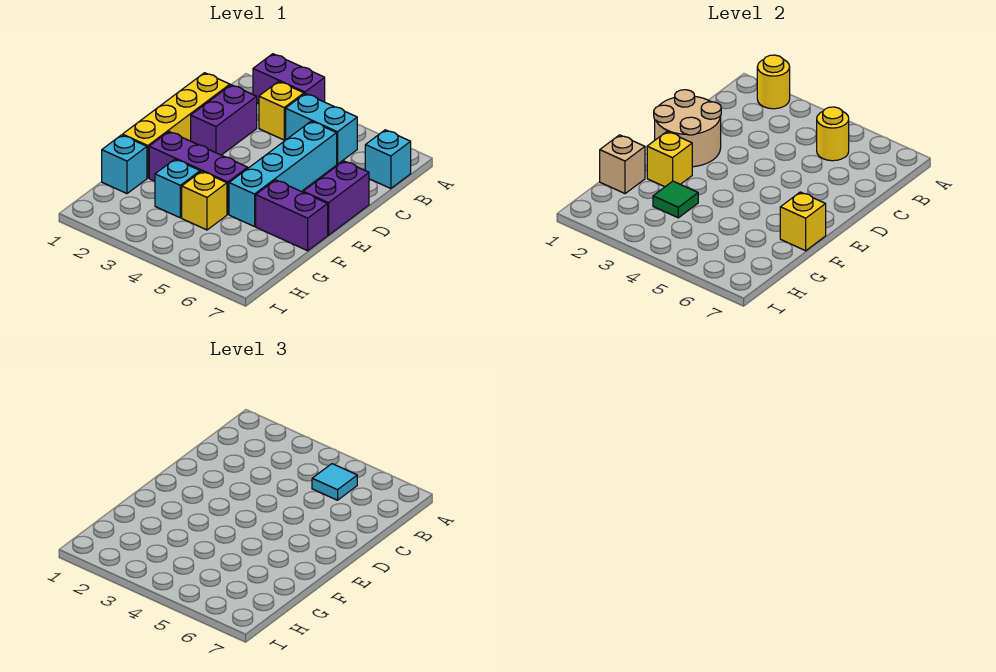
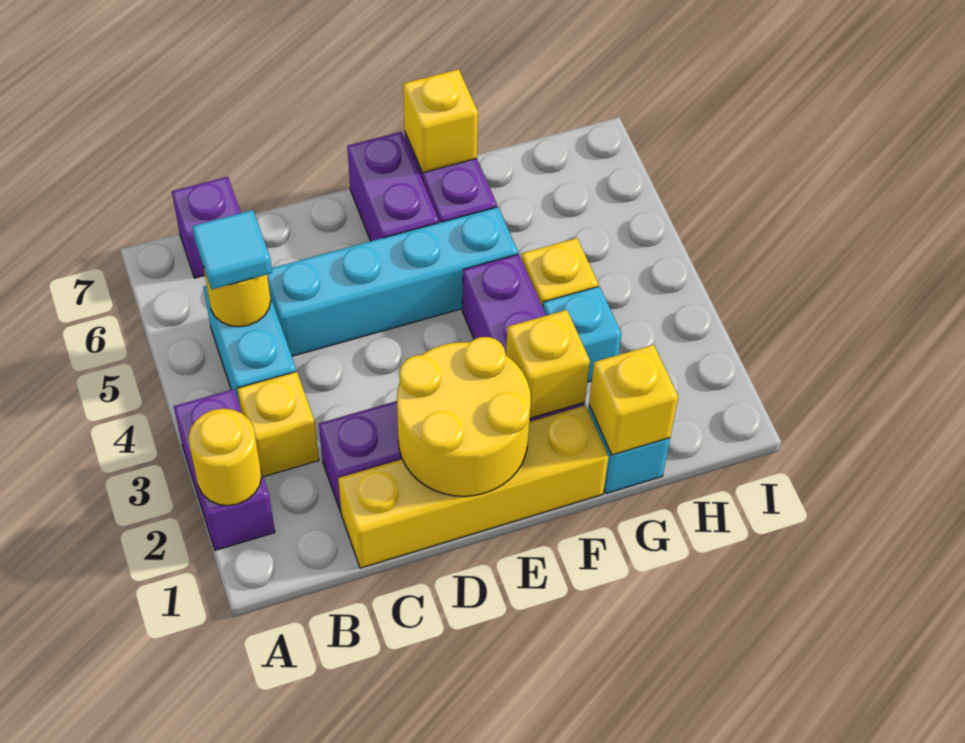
cyan brick B7 level 1 -> purple brick B7 level 1
tan round brick D1:E2 level 2 -> yellow round brick D1:E2 level 2
purple brick D7:E7 level 1 -> purple brick E6:E7 level 1
tan brick G1 level 2 -> yellow brick G1 level 2
green tile G3 level 2 -> none

